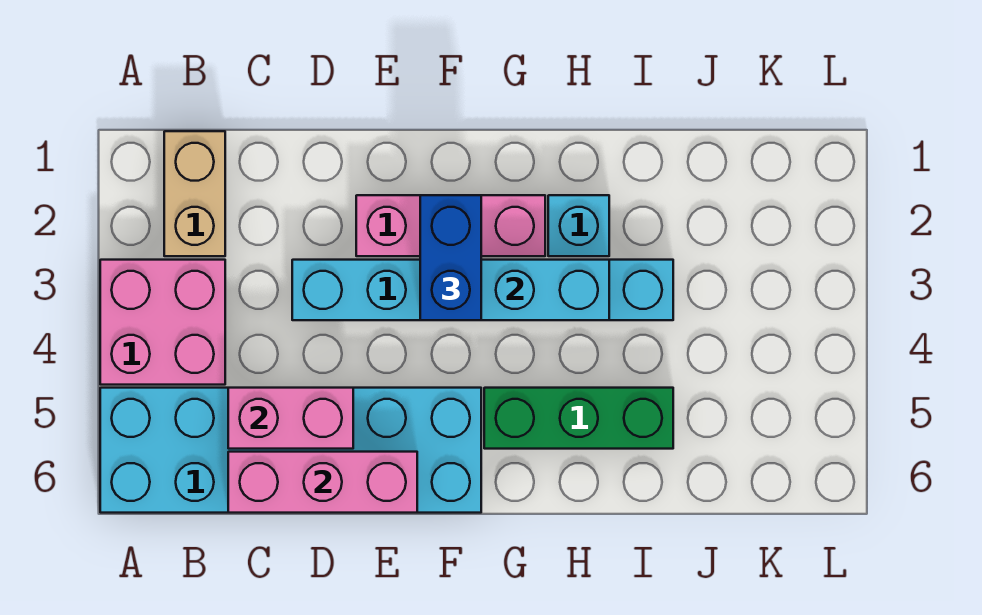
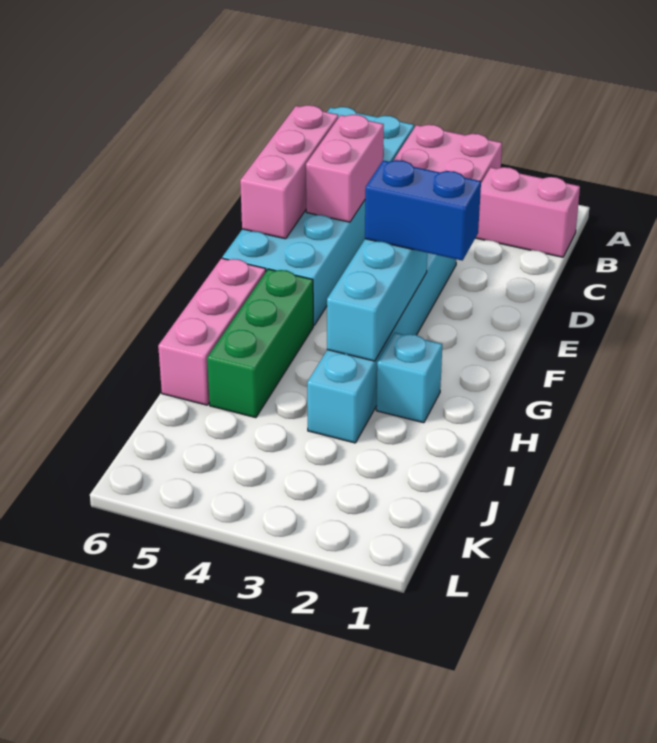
tan brick B1:B2 level 1 -> pink brick B1:B2 level 1
pink brick E2:G2 level 1 -> pink brick G6:I6 level 1

